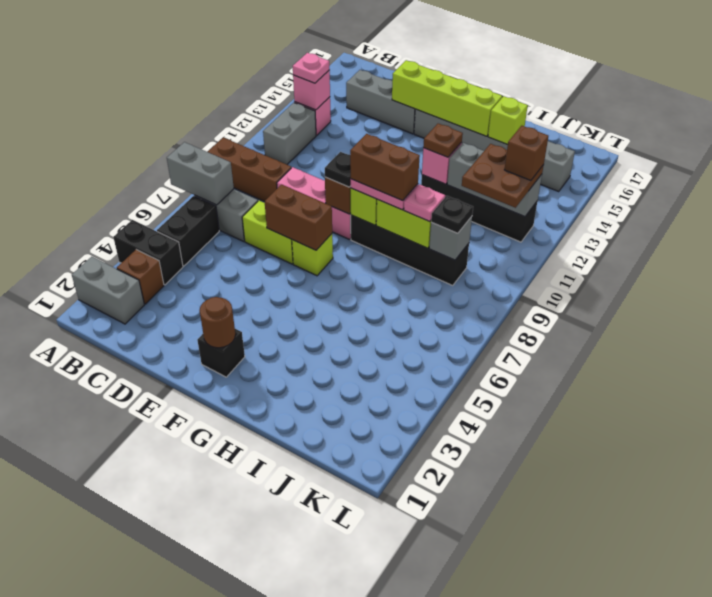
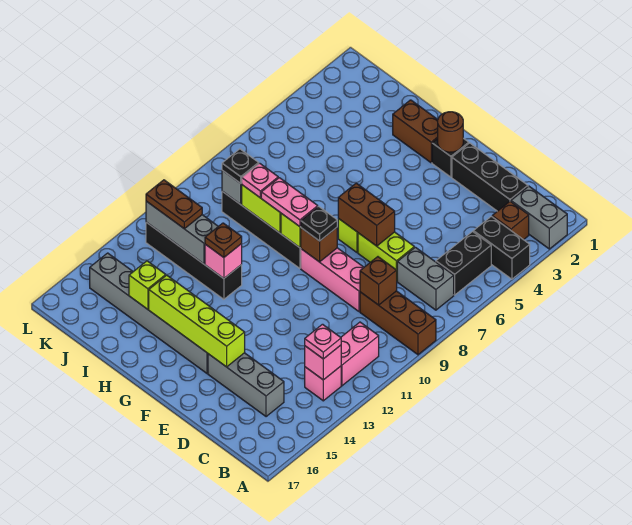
grey brick A7:B7 level 2 -> none
grey brick B11:B12 level 1 -> pink brick B11:B12 level 1
none -> black brick C2:E2 level 1
brown brick G9:H9 level 4 -> brown brick G2:H2 level 1
brown plate J11:K12 level 3 -> brown plate J12:K12 level 3
brown brick K12 level 4 -> brown brick C9 level 2

